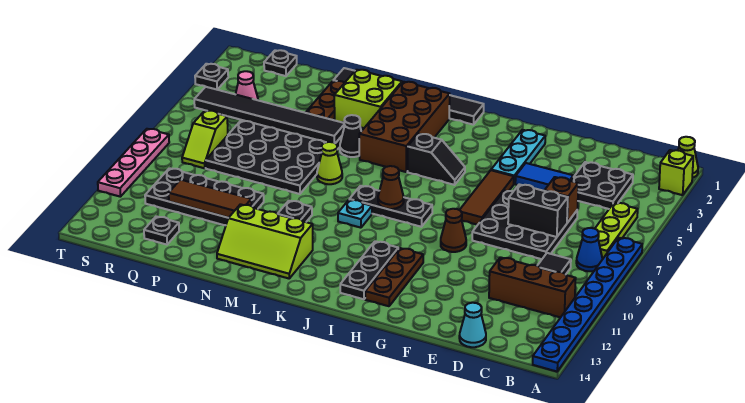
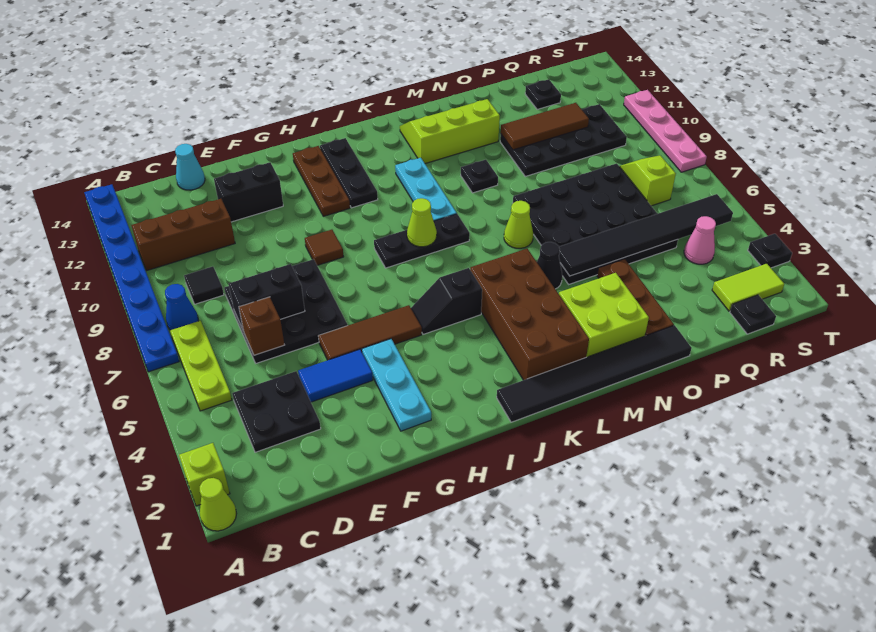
none -> black brick E12:F12 level 1
brown tile G5:G7 level 1 -> brown tile F5:H5 level 1
brown cone G9 level 1 -> brown tile G9 level 1
brown cone J8 level 2 -> lime cone J8 level 2
cyan plate K9 level 1 -> cyan plate K9:K11 level 1
none -> lime tile R2:S2 level 1

